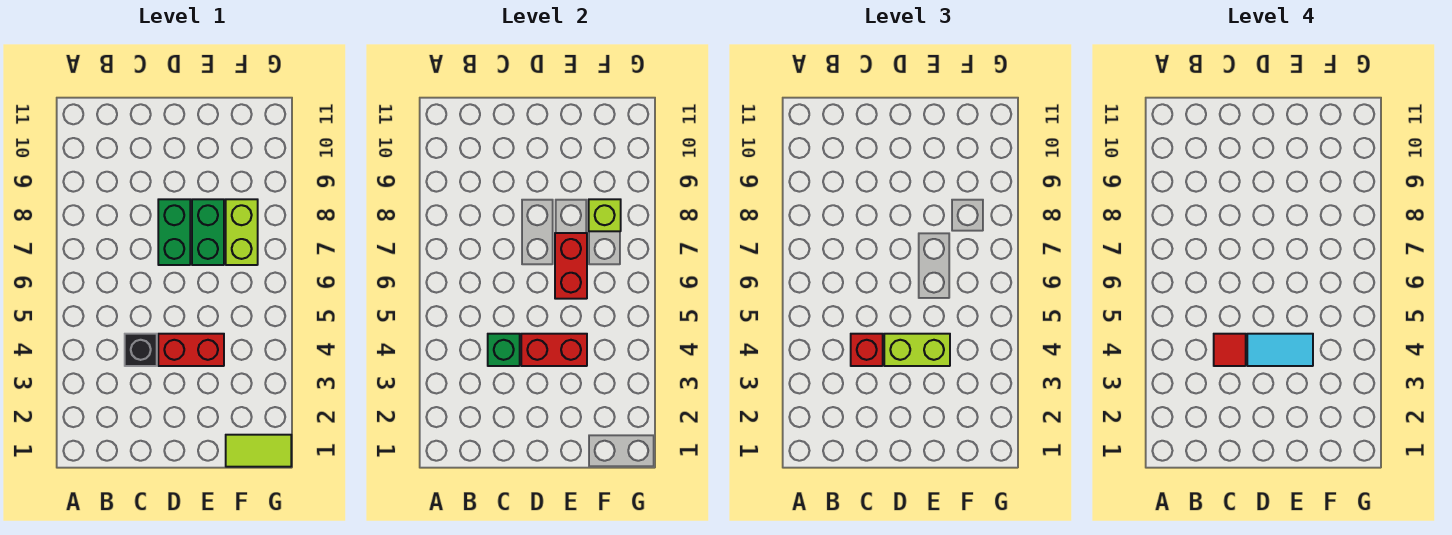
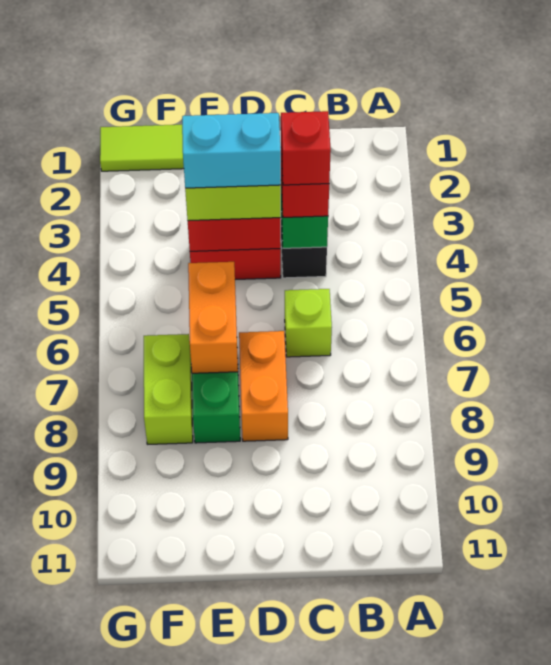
red tile C4 level 4 -> red brick C4 level 4
cyan tile D4:E4 level 4 -> cyan brick D4:E4 level 4
green brick D7:D8 level 1 -> orange brick D7:D8 level 1
red brick E6:E7 level 2 -> orange brick E6:E7 level 2
lime brick F8 level 2 -> lime brick C6 level 1

